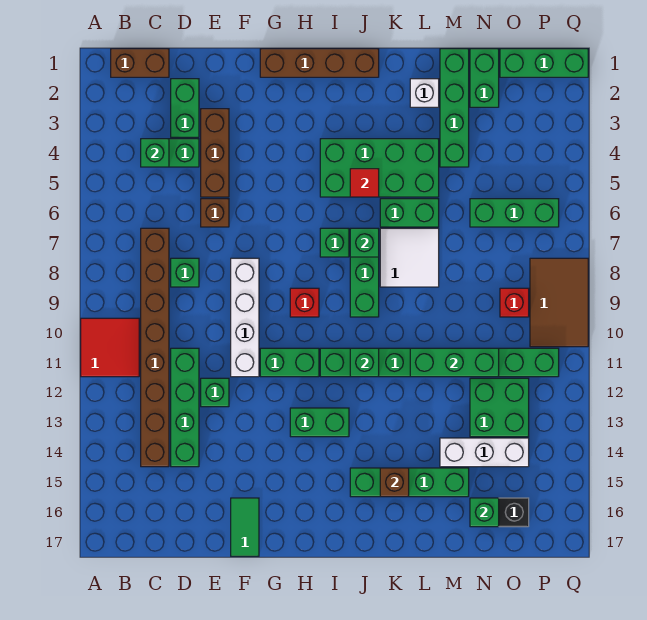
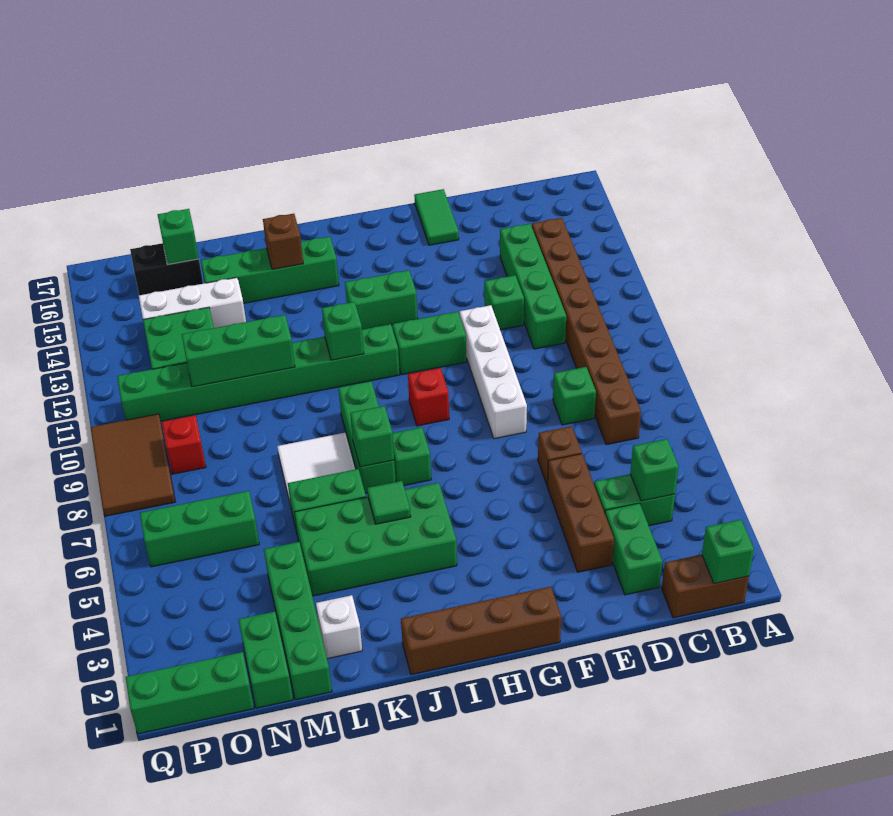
red tile A10:B11 level 1 -> none
none -> green brick B1 level 2
red tile J5 level 2 -> green tile J5 level 2

